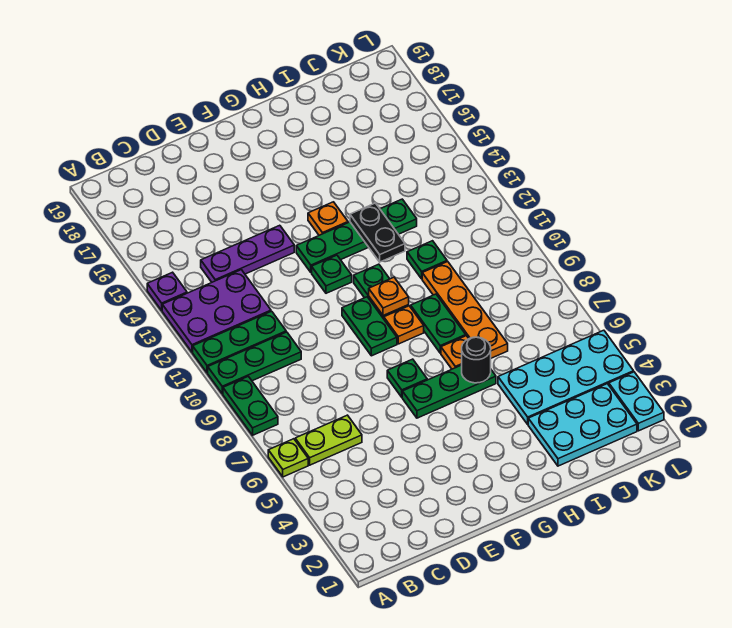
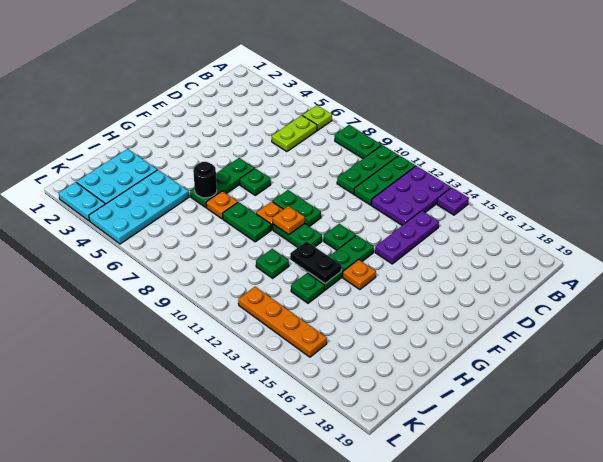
orange plate I7:I10 level 1 -> orange plate K12:K15 level 1

